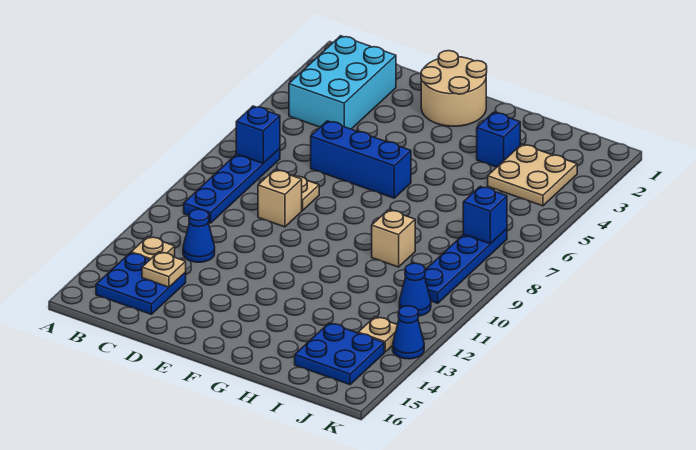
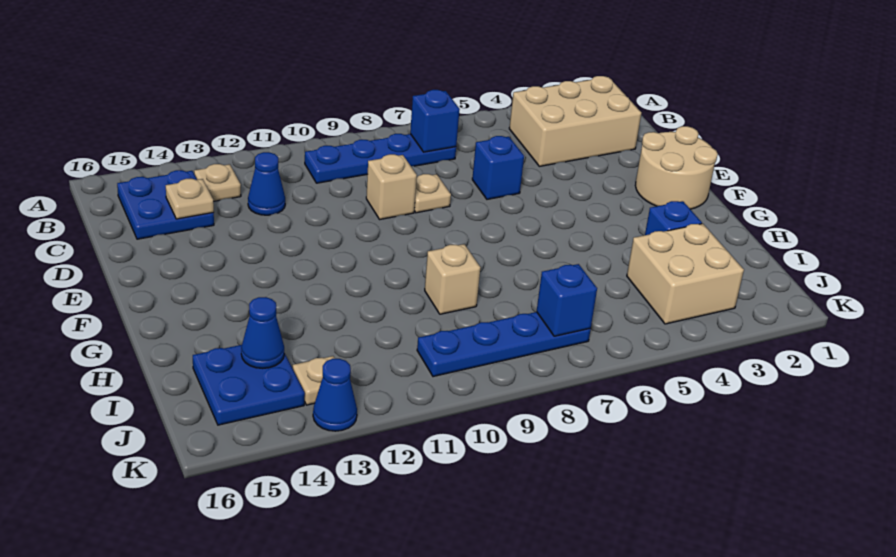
cyan brick B2:C4 level 1 -> tan brick B2:C4 level 1
blue brick D6:F6 level 1 -> blue brick D6 level 1
tan plate I3:J4 level 1 -> tan brick I3:J4 level 1
blue cone J11 level 1 -> blue cone I14 level 2

